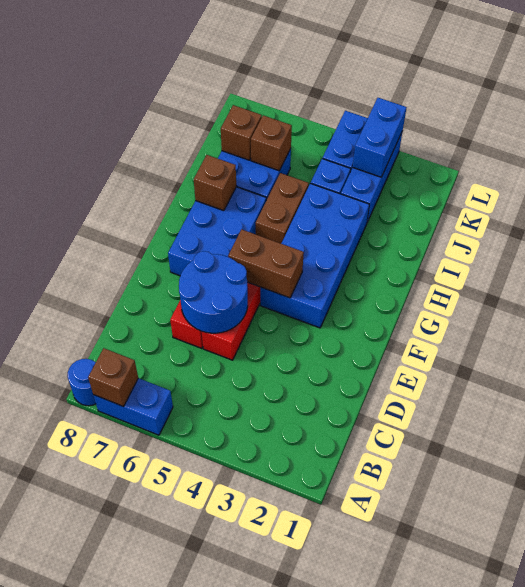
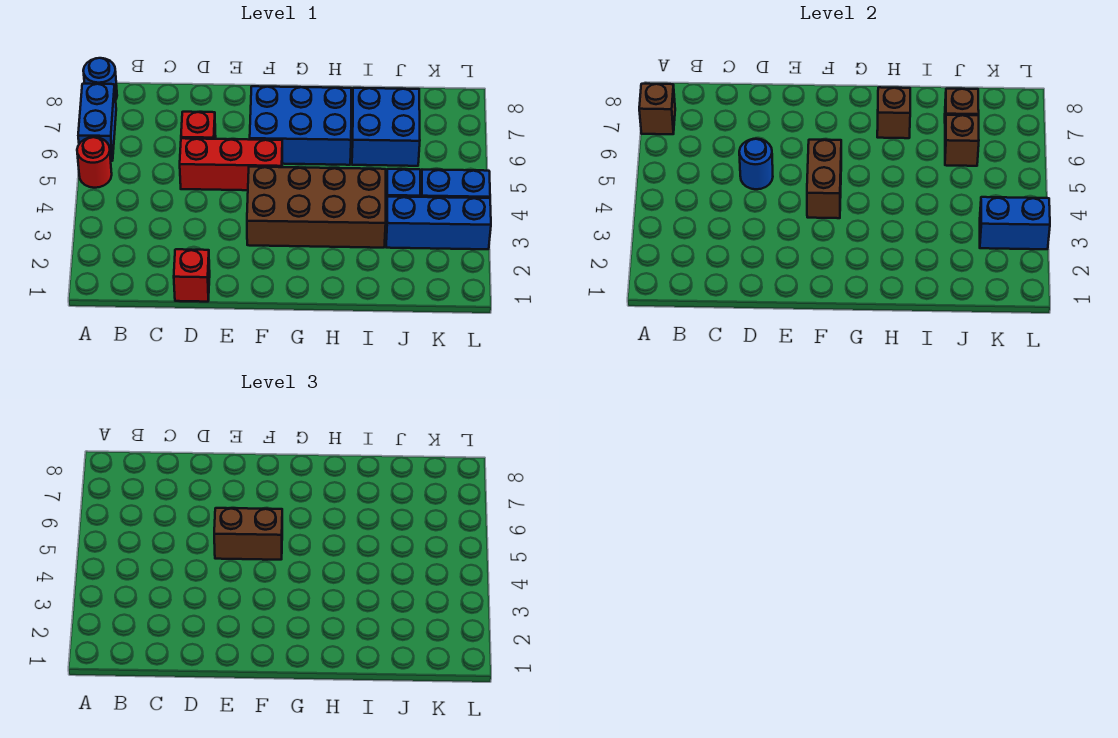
none -> red round brick A5 level 1
none -> red brick D1 level 1
blue round brick D5:E6 level 2 -> blue round brick D5 level 2
blue brick F3:I4 level 1 -> brown brick F3:I4 level 1
brown brick H5:I5 level 1 -> brown brick E5:F5 level 3

